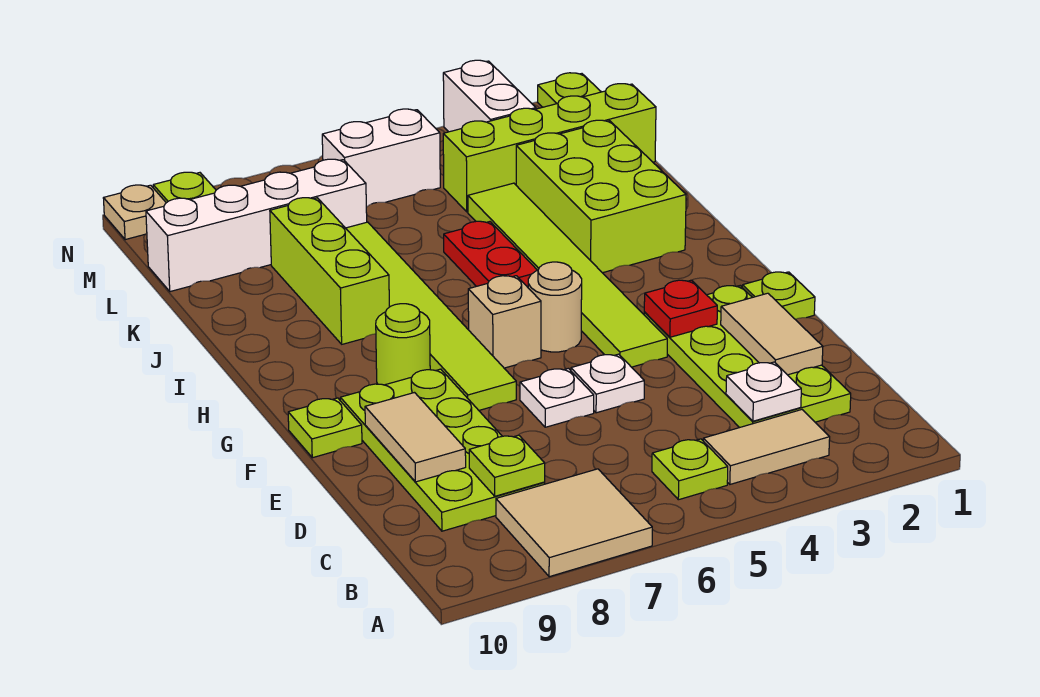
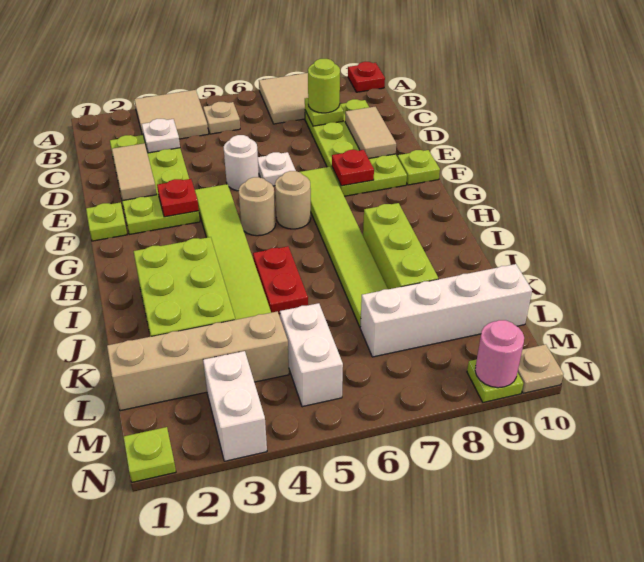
none -> red plate A10 level 1
tan tile B3:B4 level 1 -> tan tile A3:B4 level 1
lime plate B5 level 1 -> tan plate B5 level 1
white plate E5 level 1 -> white round brick E5 level 1
none -> red plate F8 level 2
tan brick G6 level 1 -> tan round brick G6 level 1
lime round brick G8 level 1 -> lime round brick C8 level 3
lime brick L1:L4 level 1 -> tan brick L1:L4 level 1
white brick M5:M6 level 1 -> white brick L5:M5 level 1
none -> pink round brick N9 level 2

